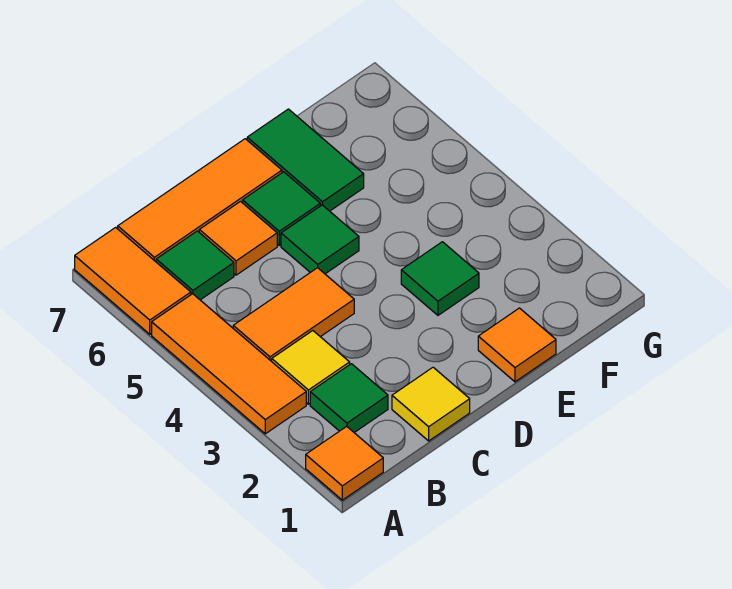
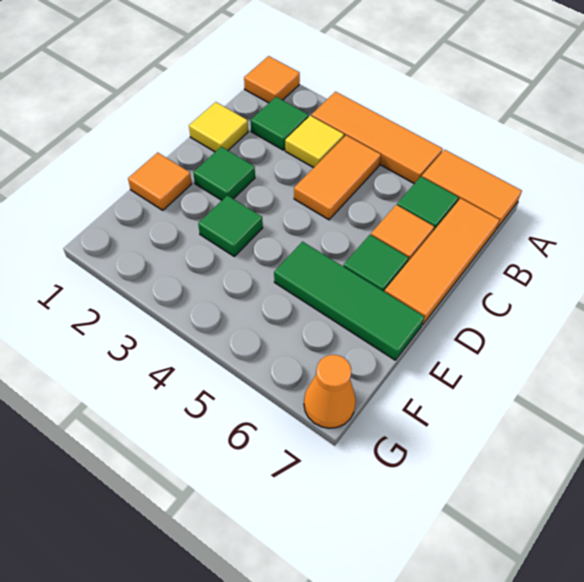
green tile D5 level 1 -> green tile D2 level 1
green tile E6:E7 level 1 -> green tile E5:E7 level 1
none -> orange cone G7 level 1

